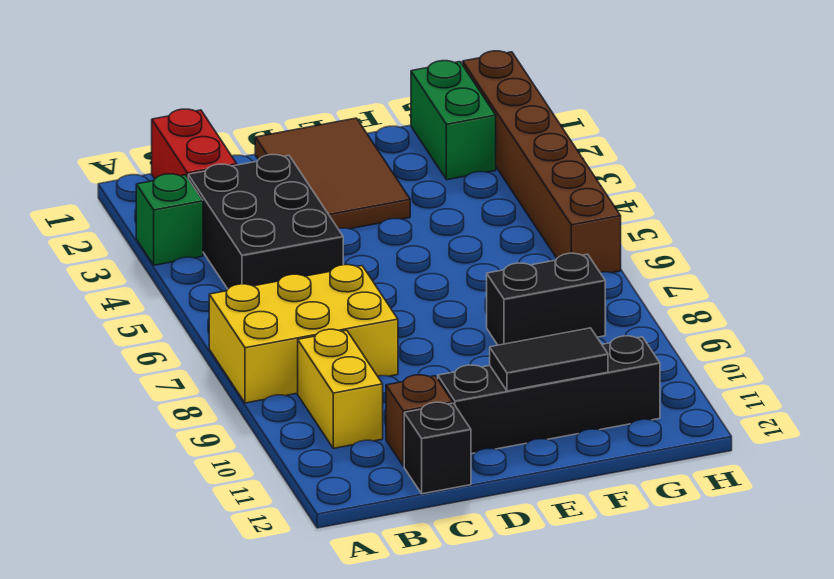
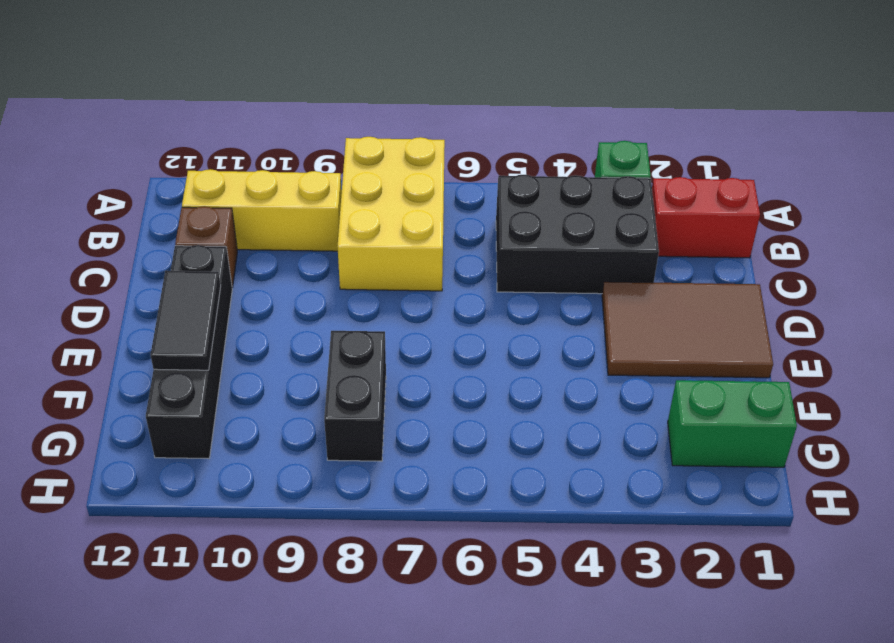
yellow brick B9:B10 level 1 -> yellow brick B9:B11 level 1
black brick C12 level 1 -> none
brown brick H1:H6 level 1 -> none

